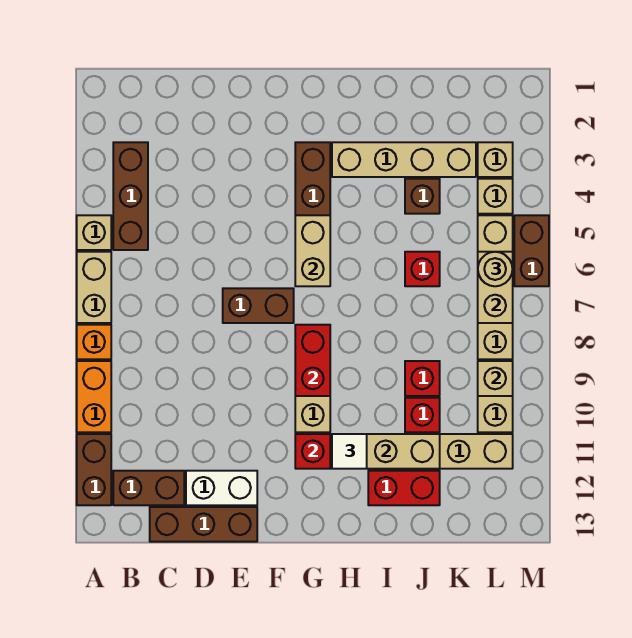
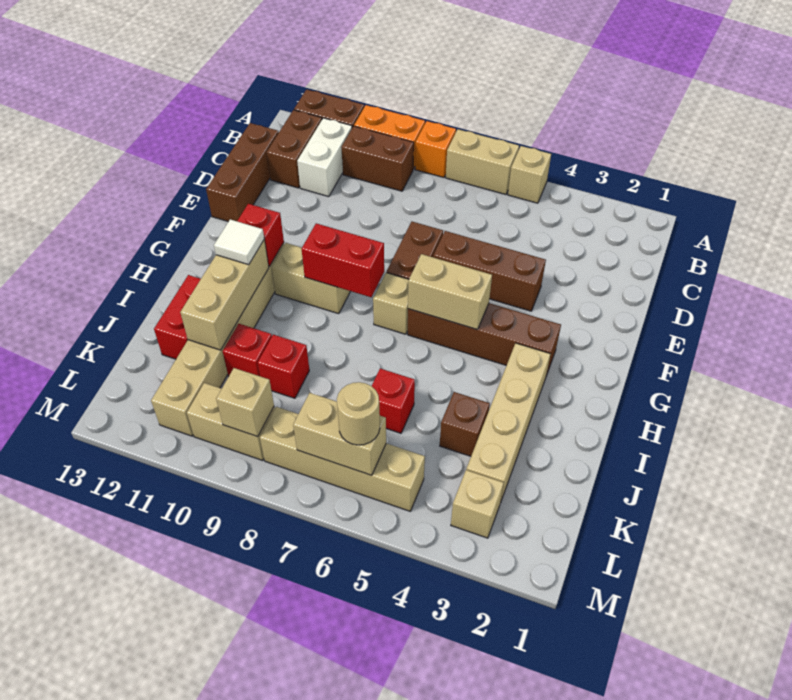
brown brick B3:B5 level 1 -> brown brick E4:E6 level 1
white brick D12:E12 level 1 -> white brick B11:C11 level 1
tan brick L4 level 1 -> tan brick G7 level 1
brown brick M5:M6 level 1 -> brown brick B9:B10 level 1

